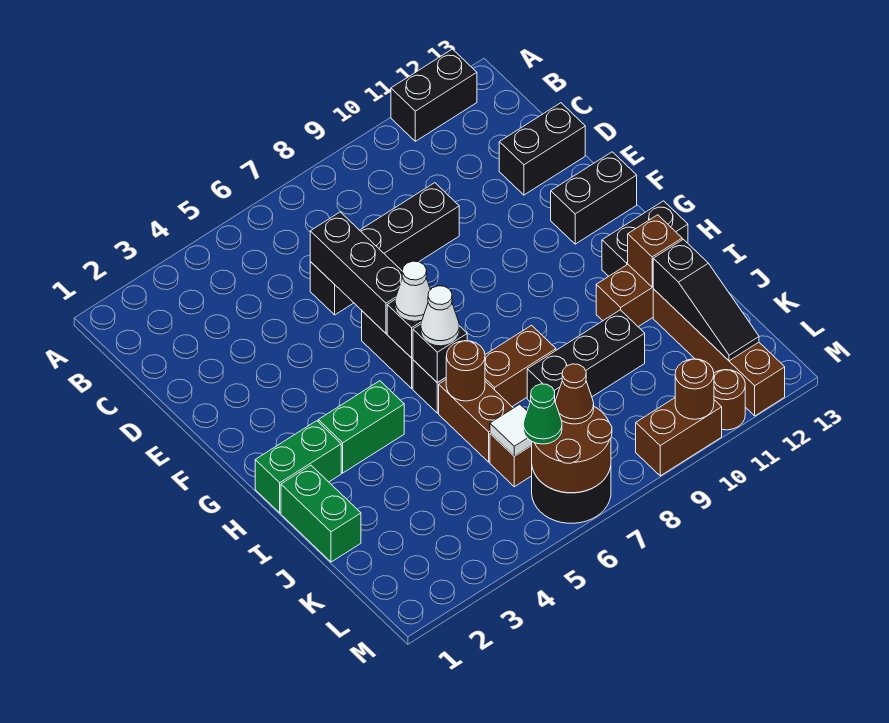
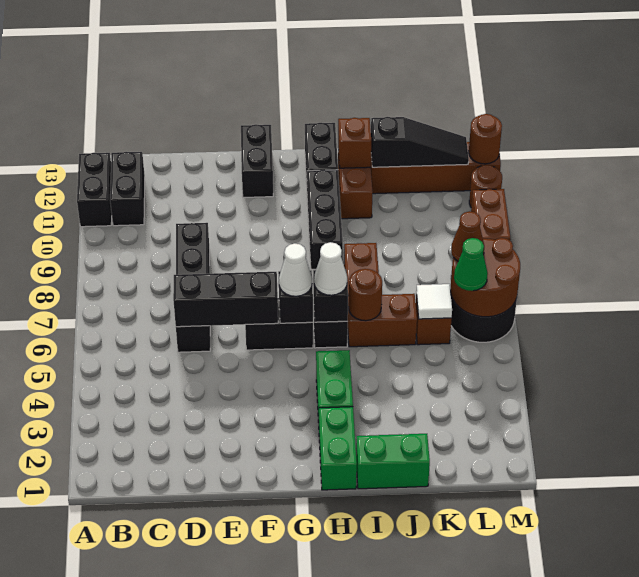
black brick D12:D13 level 1 -> black brick B11:B12 level 1
black brick J8:J10 level 1 -> black brick H9:H11 level 1
brown round brick M10 level 2 -> brown round brick M12 level 2

